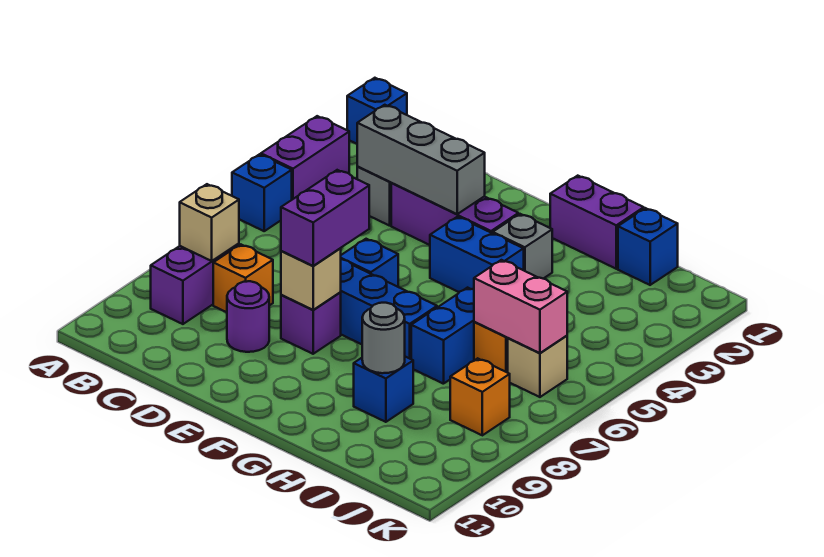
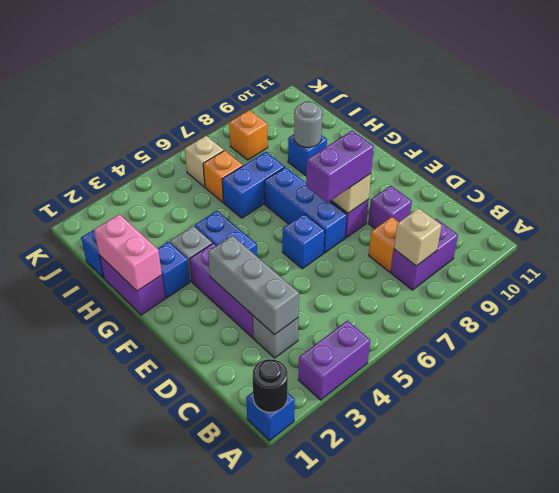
none -> black round brick A1 level 2
blue brick A5 level 1 -> blue brick G2 level 1
purple round brick D9 level 1 -> purple brick D9 level 1
pink brick I6:J6 level 2 -> pink brick G1:H1 level 2

